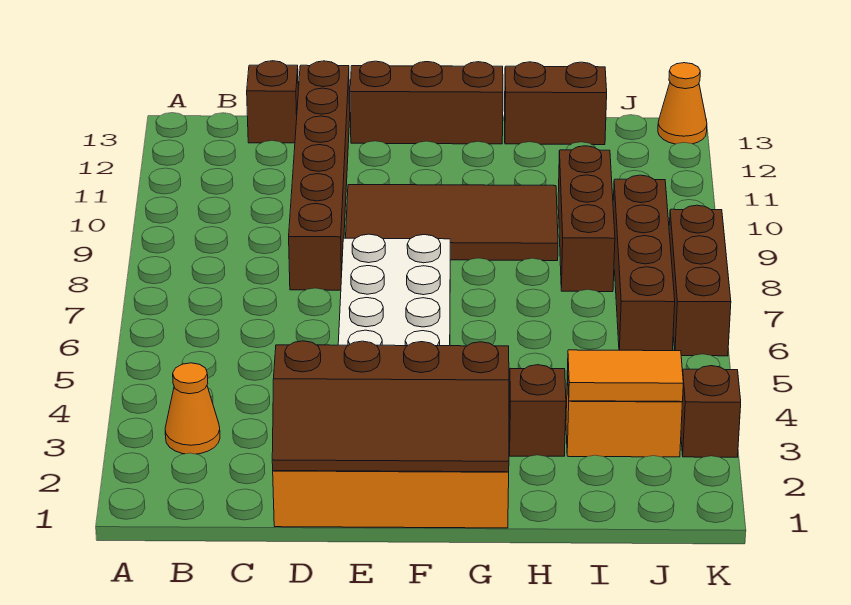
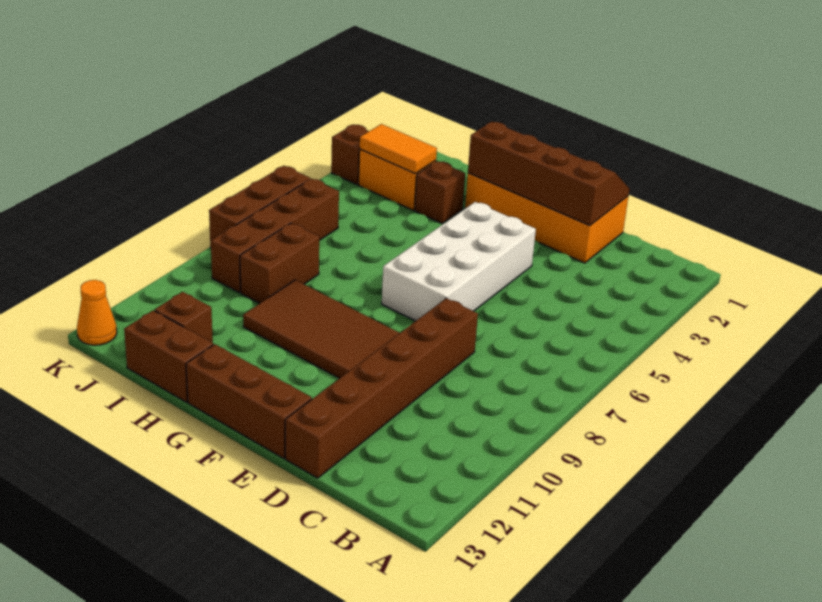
orange cone B3 level 1 -> none
brown brick C13 level 1 -> brown brick I12 level 1
brown brick I8:I10 level 1 -> brown brick I8:I9 level 1

